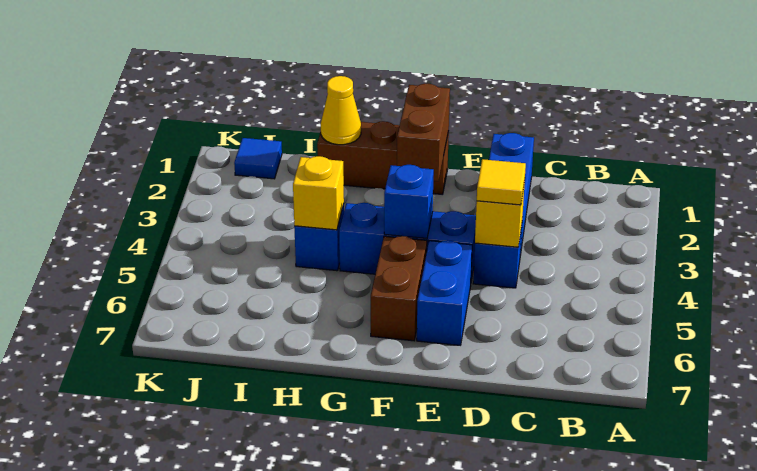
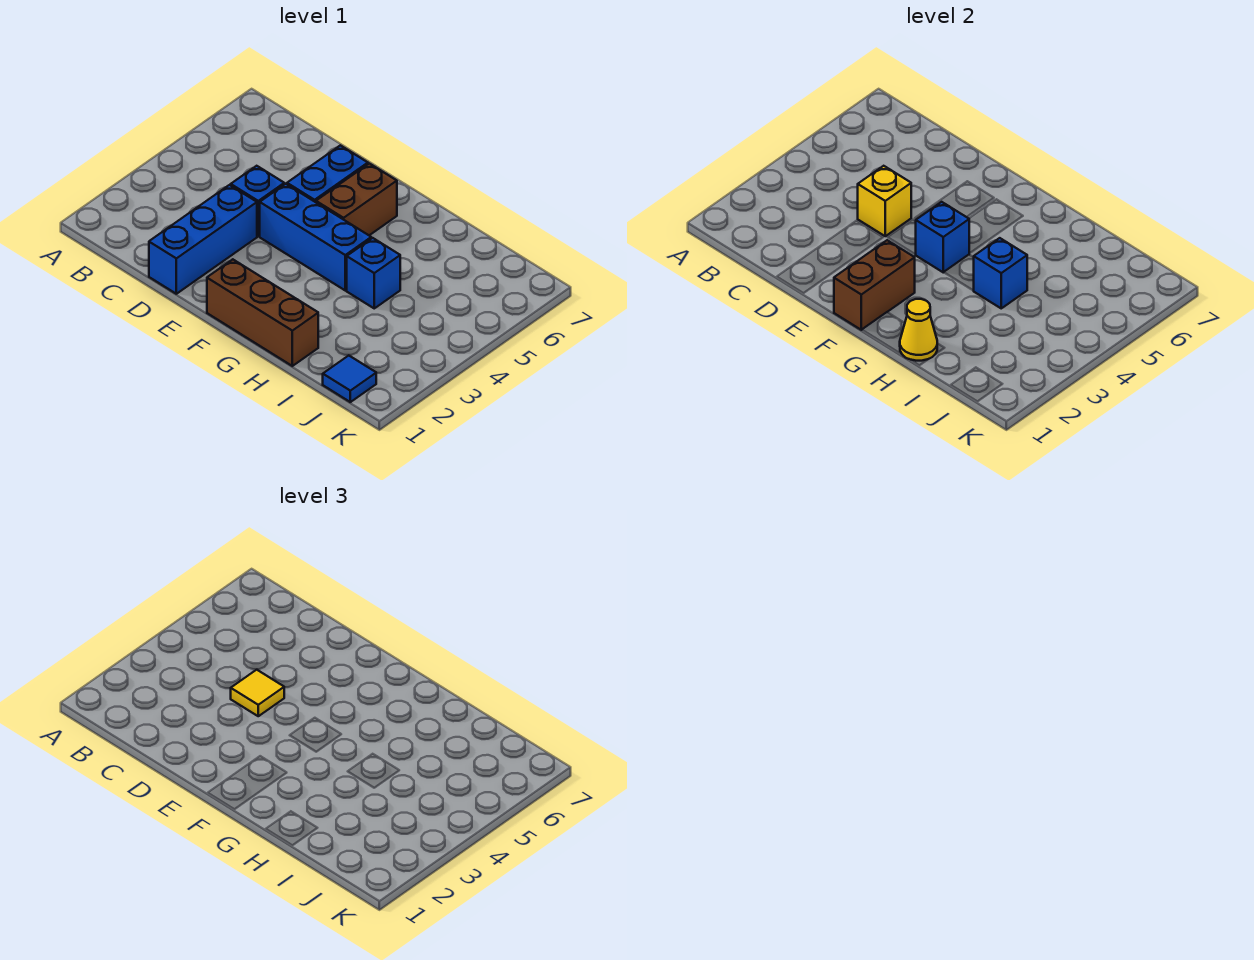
yellow brick H4 level 2 -> blue brick H4 level 2

